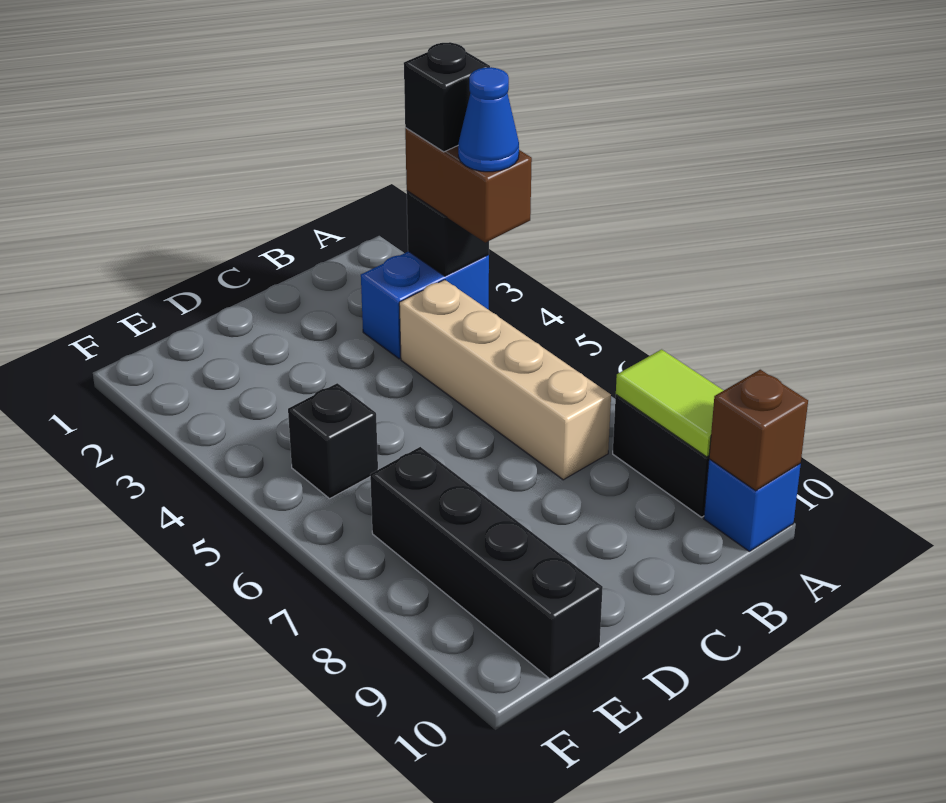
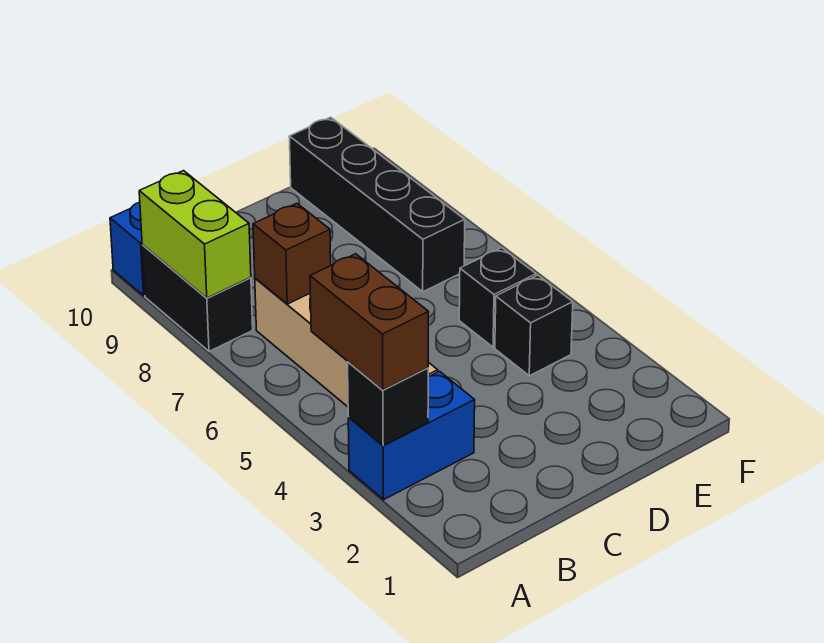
black brick A3 level 4 -> black brick E4 level 1
blue cone A4 level 4 -> none
lime tile A8:A9 level 2 -> lime brick A8:A9 level 2
brown brick A10 level 2 -> brown brick B7 level 2

